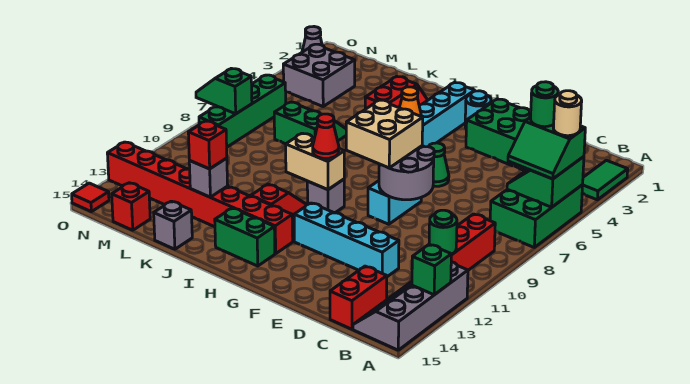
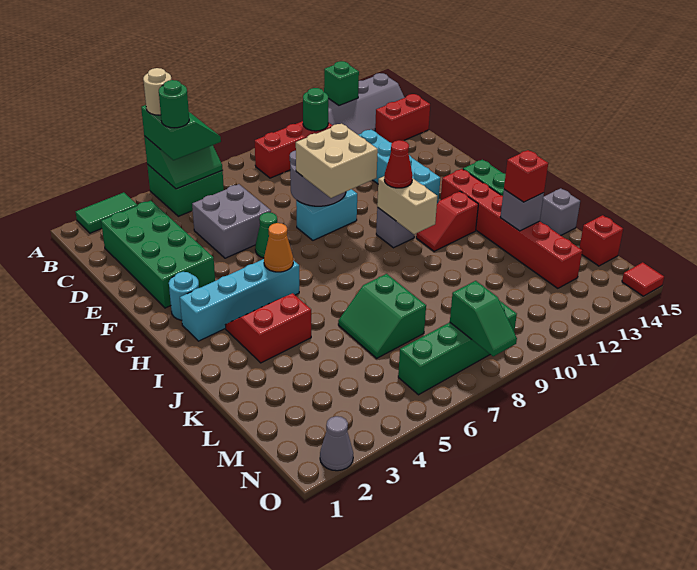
green brick A5:B7 level 1 -> green brick A5:B6 level 1
red brick H13:O13 level 1 -> red brick H13:M13 level 1
grey brick M3:N4 level 1 -> grey brick D5:E6 level 1

